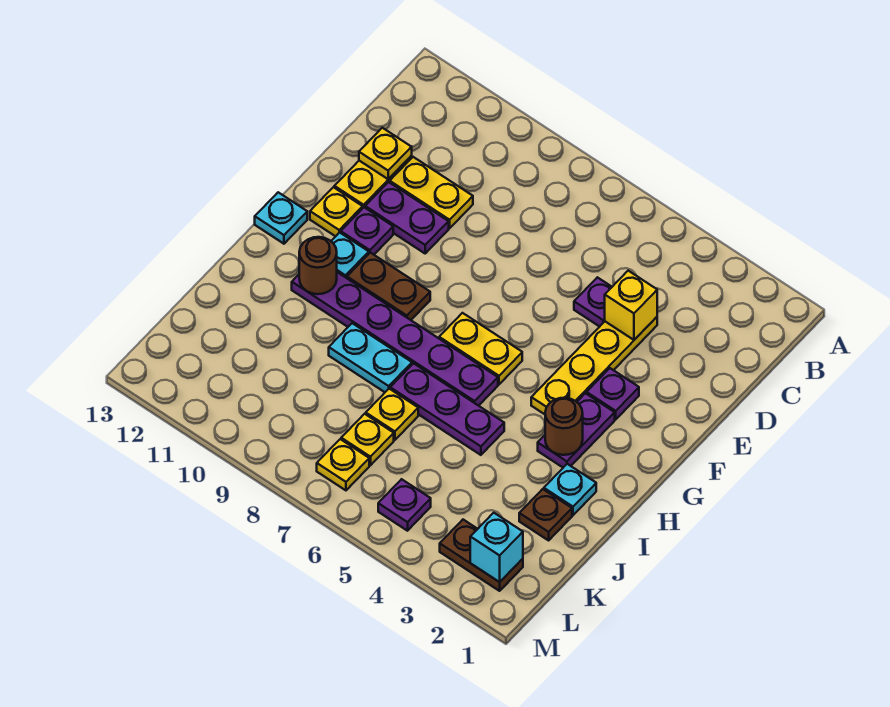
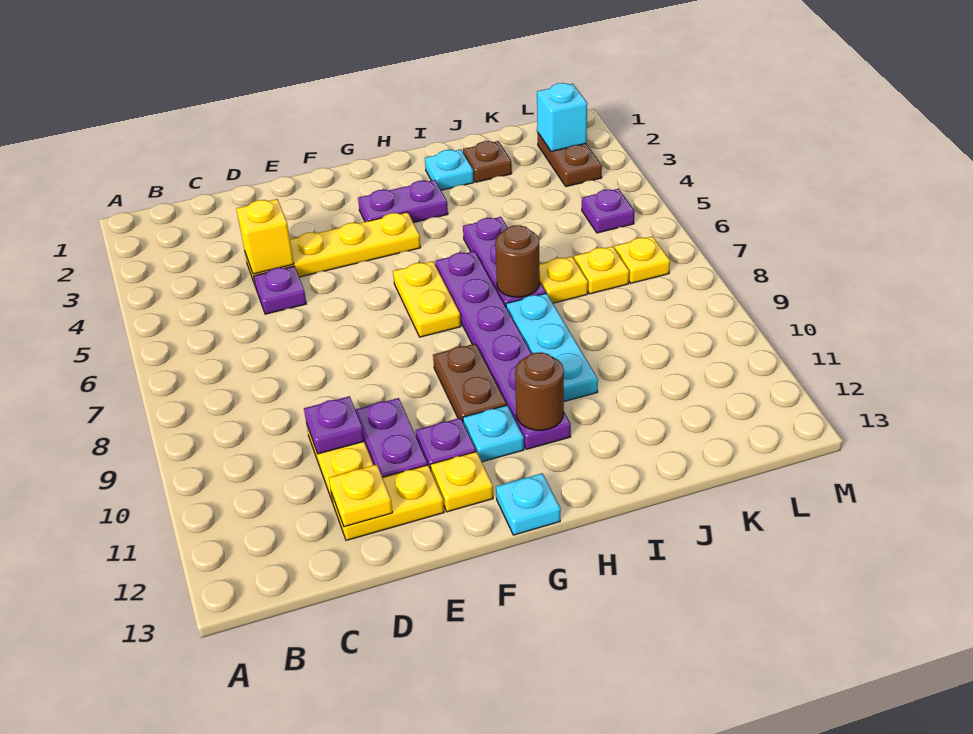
purple plate F3 level 1 -> purple plate D10 level 2
brown round brick H3 level 2 -> brown round brick I7 level 2
cyan plate I8:I9 level 1 -> cyan plate I8:I10 level 1

